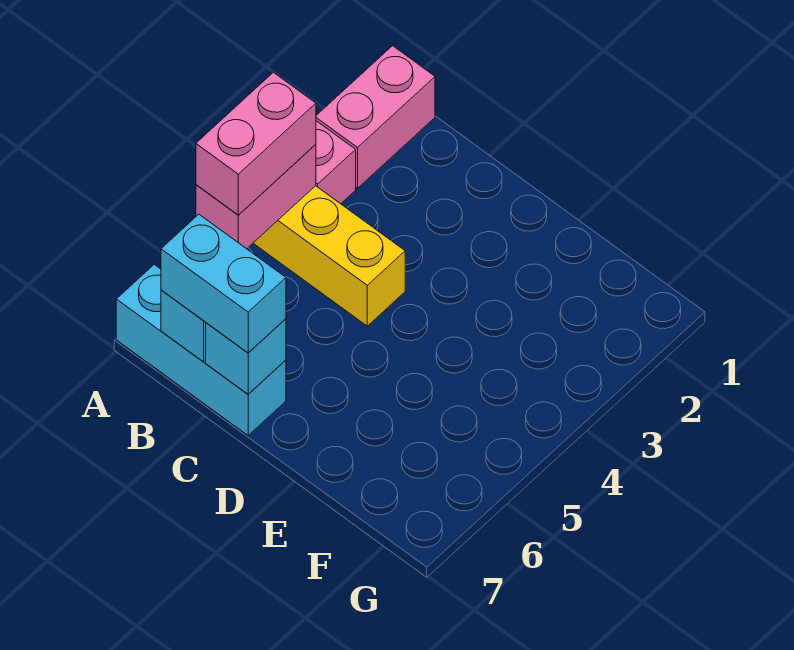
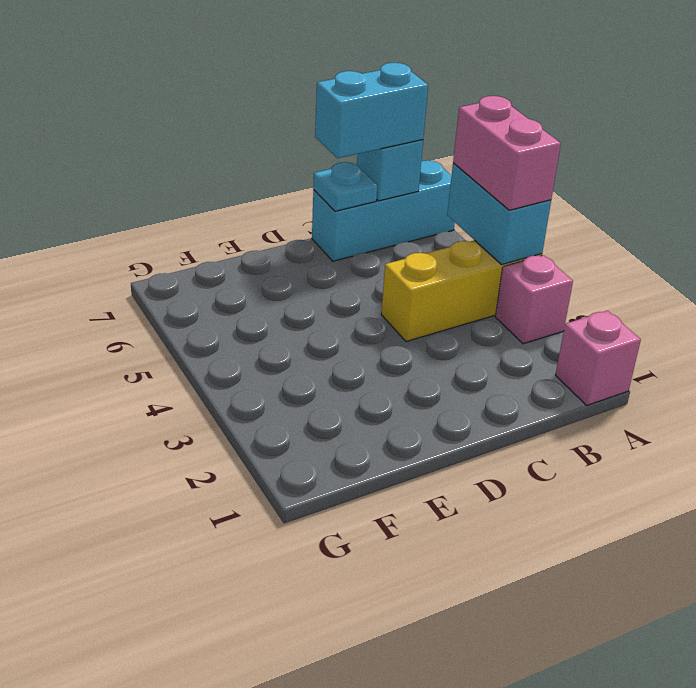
pink brick A1:A2 level 1 -> pink brick A1 level 1
pink brick A4:A5 level 2 -> cyan brick A4:A5 level 2
cyan brick C7 level 2 -> cyan plate C7 level 2

